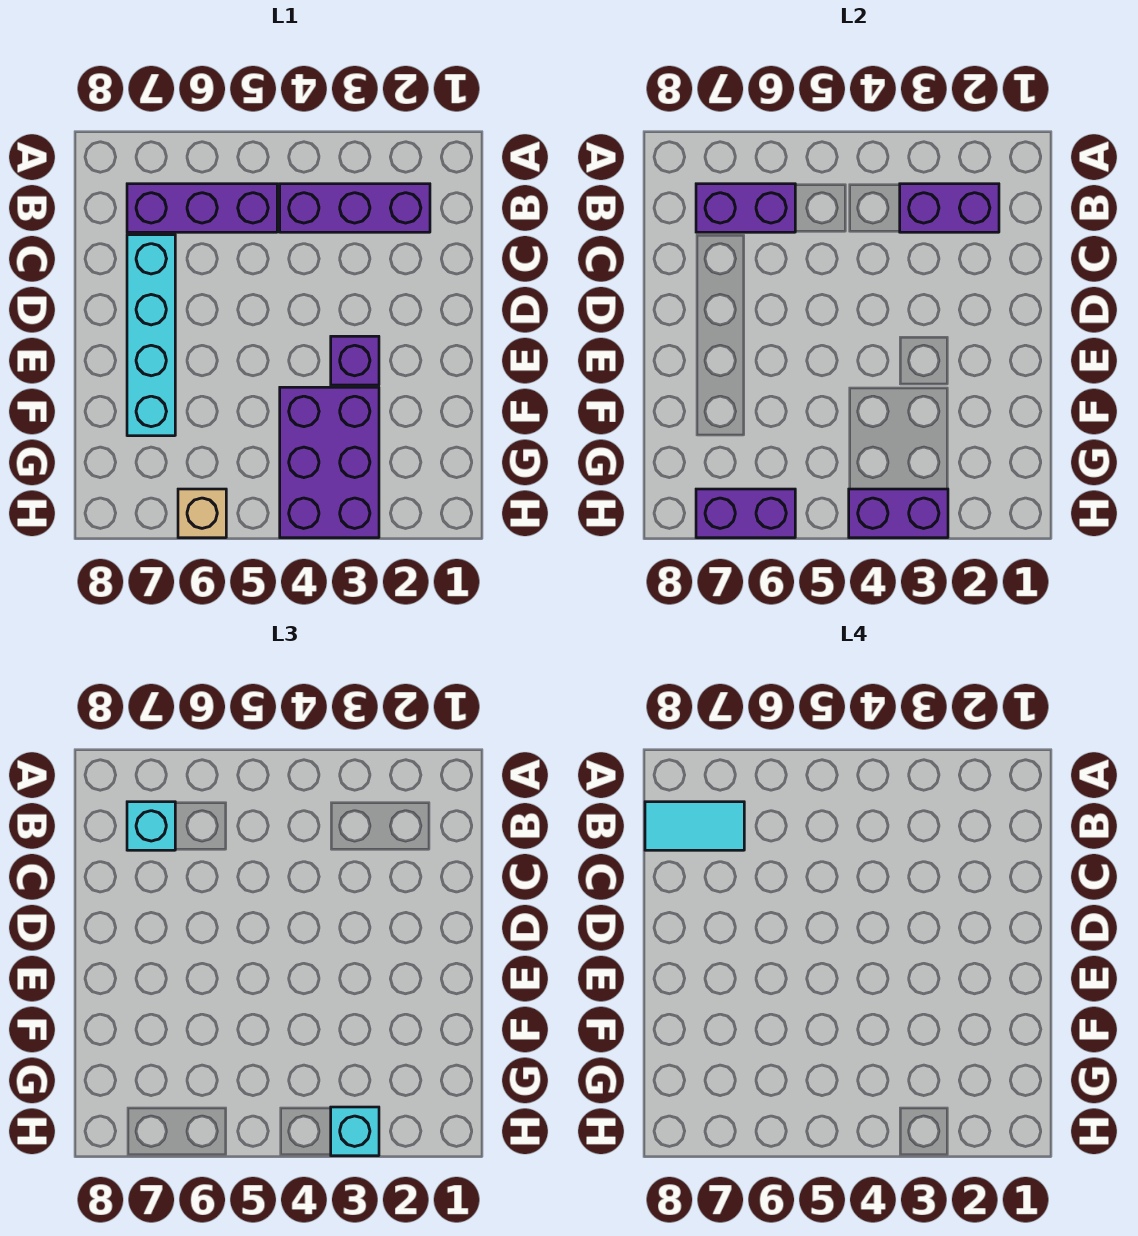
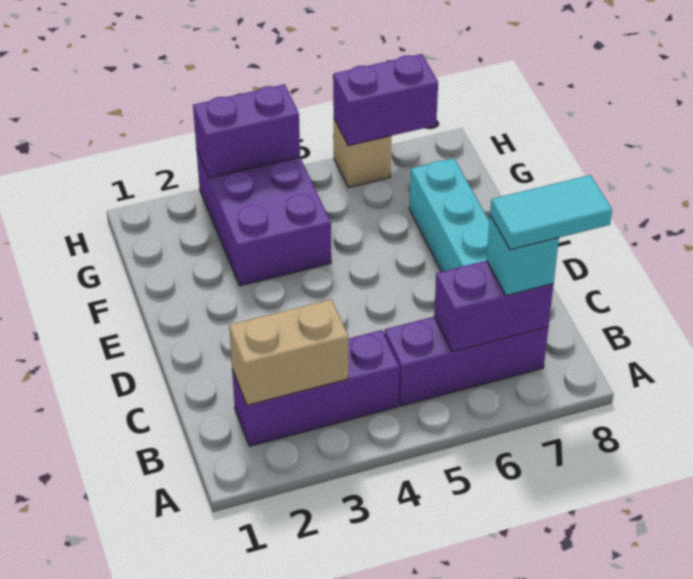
purple brick B2:B3 level 2 -> tan brick B2:B3 level 2
purple brick E3 level 1 -> none
cyan brick H3 level 3 -> none

